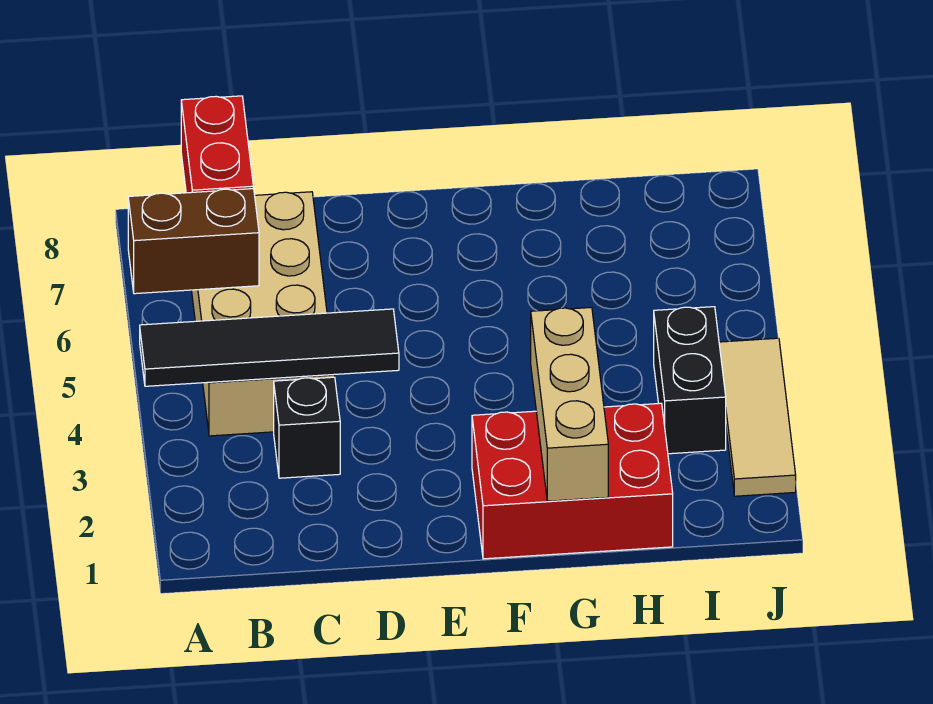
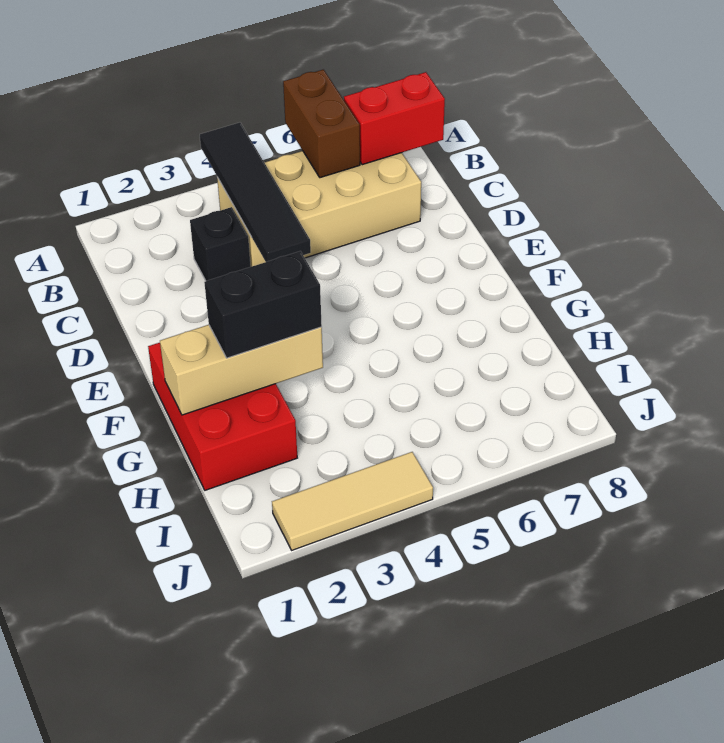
black brick I3:I4 level 1 -> black brick G2:G3 level 3

